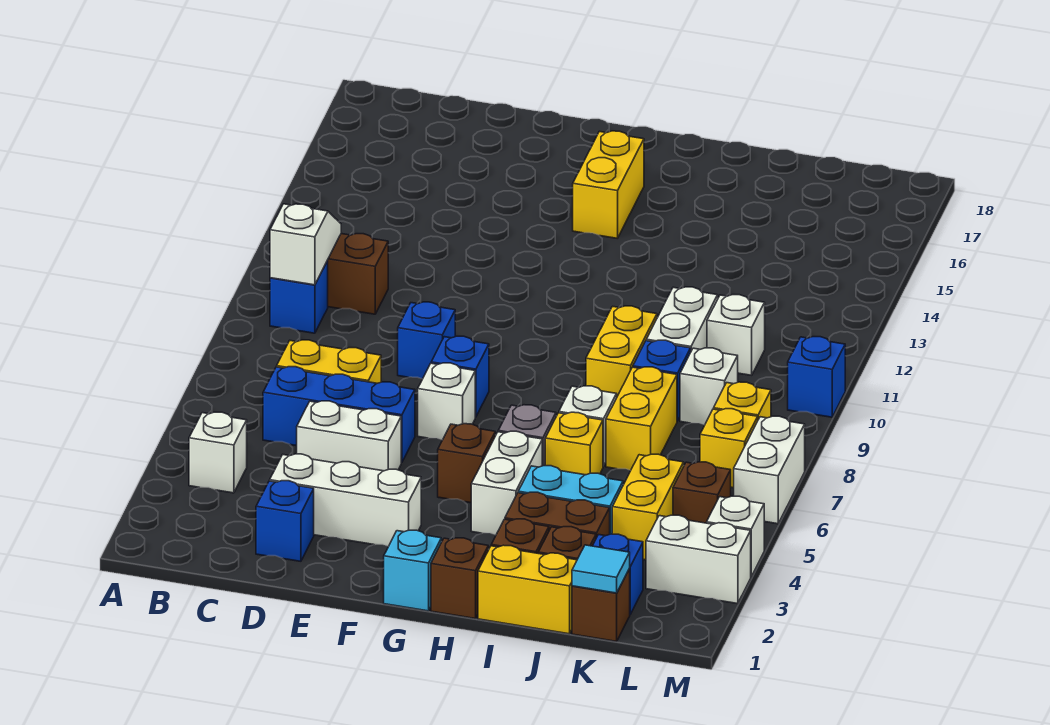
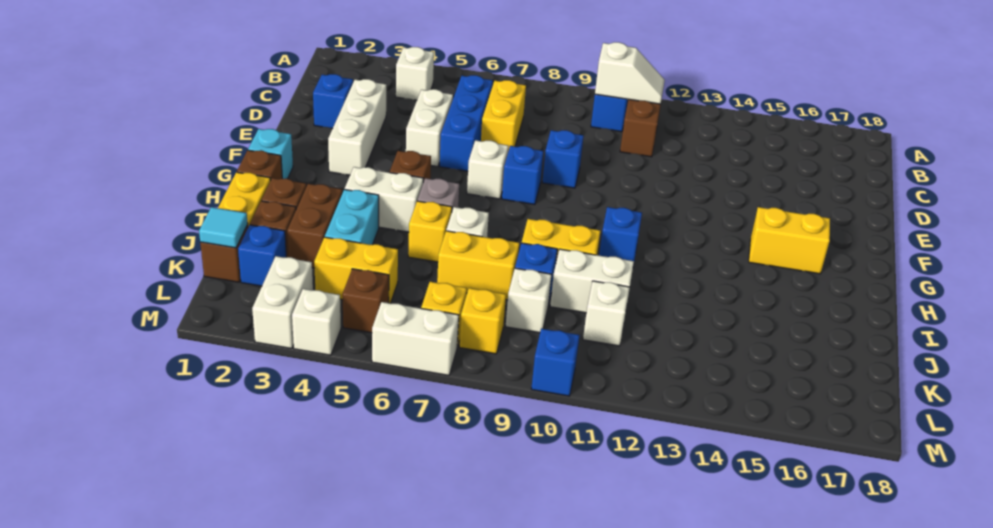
none -> blue brick H11 level 1

